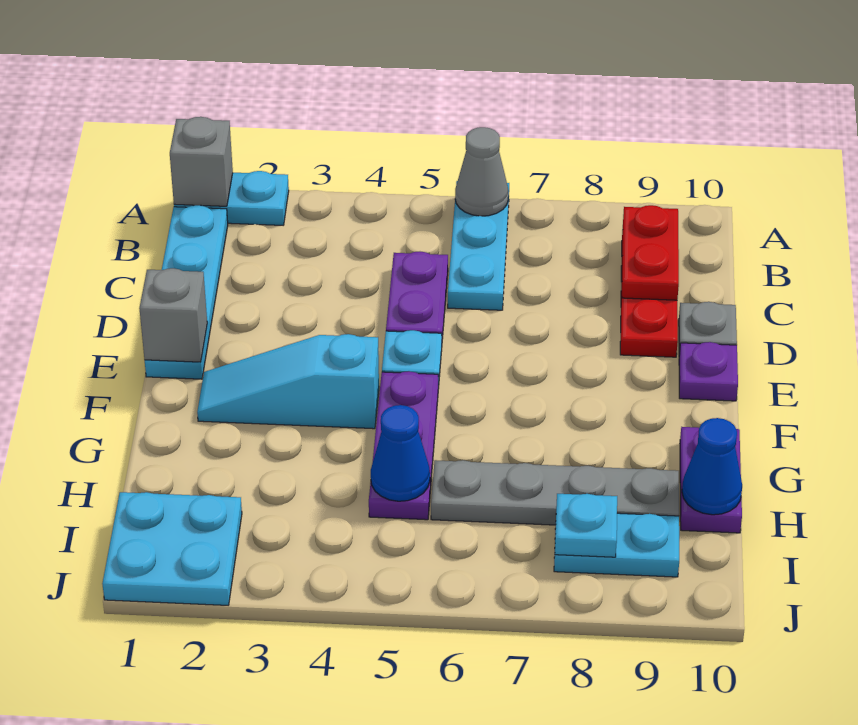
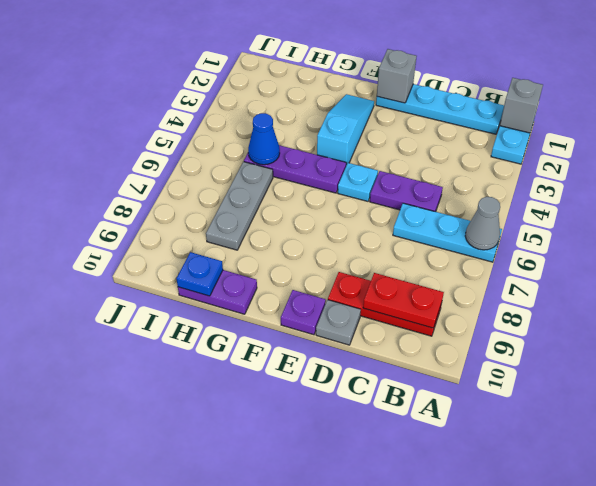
grey plate H6:H9 level 1 -> grey plate H6:H8 level 1
blue cone H10 level 2 -> blue plate H10 level 2
cyan plate I1:J2 level 1 -> none
cyan plate I8:I9 level 1 -> none
cyan plate I8 level 2 -> none

